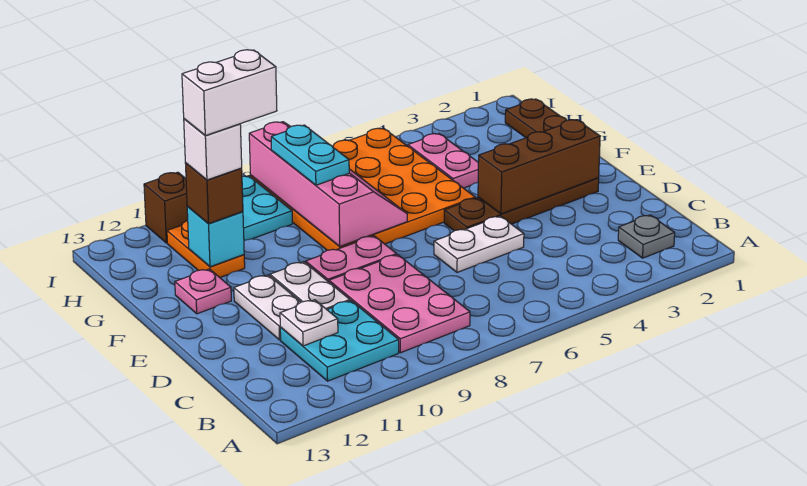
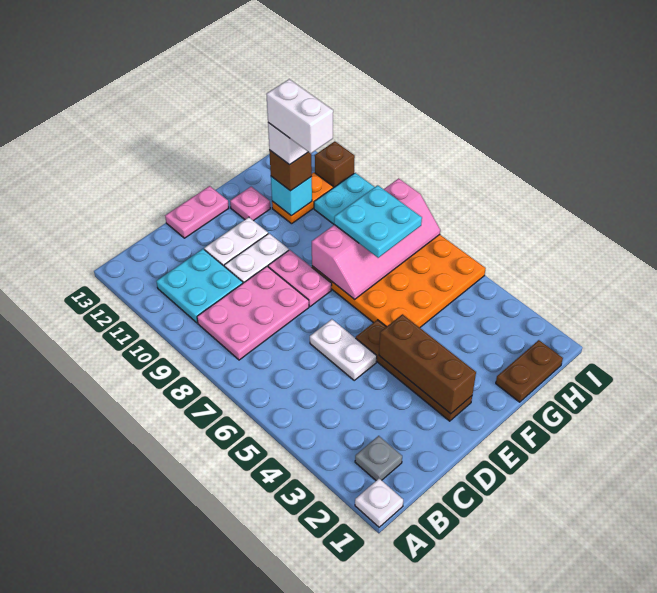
white plate C11 level 2 -> white plate A1 level 1
pink plate G4:H4 level 1 -> pink plate D13:E13 level 1
cyan plate G8:H8 level 3 -> cyan plate G7:H8 level 3

